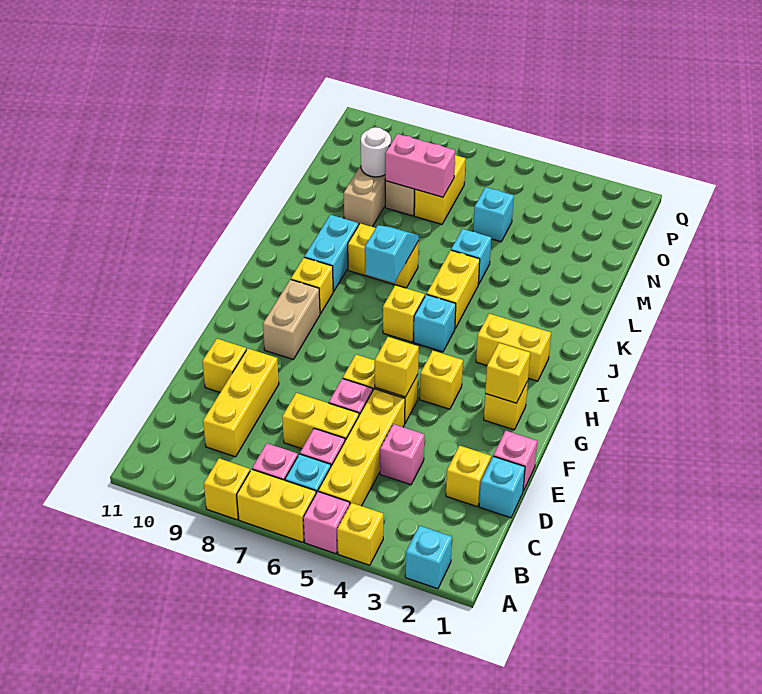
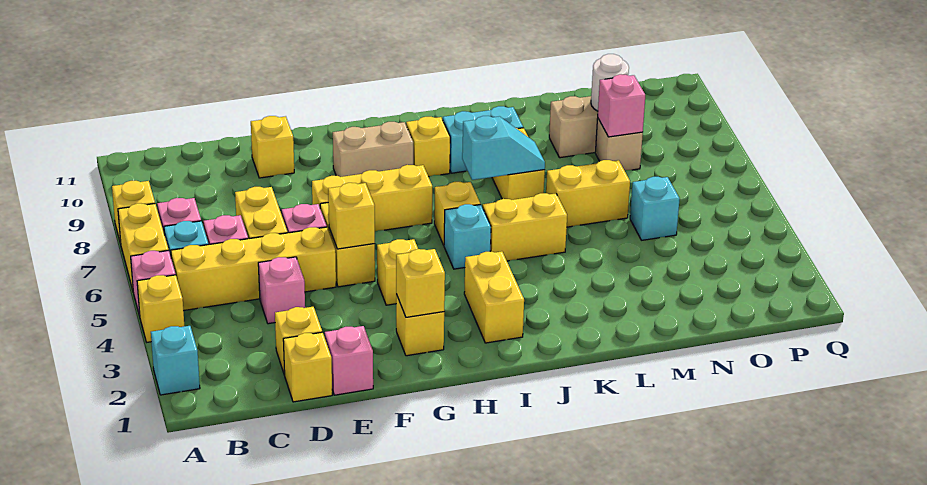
yellow brick C9:E9 level 1 -> yellow brick F7:H7 level 1
cyan brick D1 level 1 -> yellow brick D1 level 1
cyan brick L5 level 1 -> none
yellow brick N7:O7 level 1 -> yellow brick L6:M6 level 1
pink brick N7:N8 level 2 -> pink brick N8 level 2

